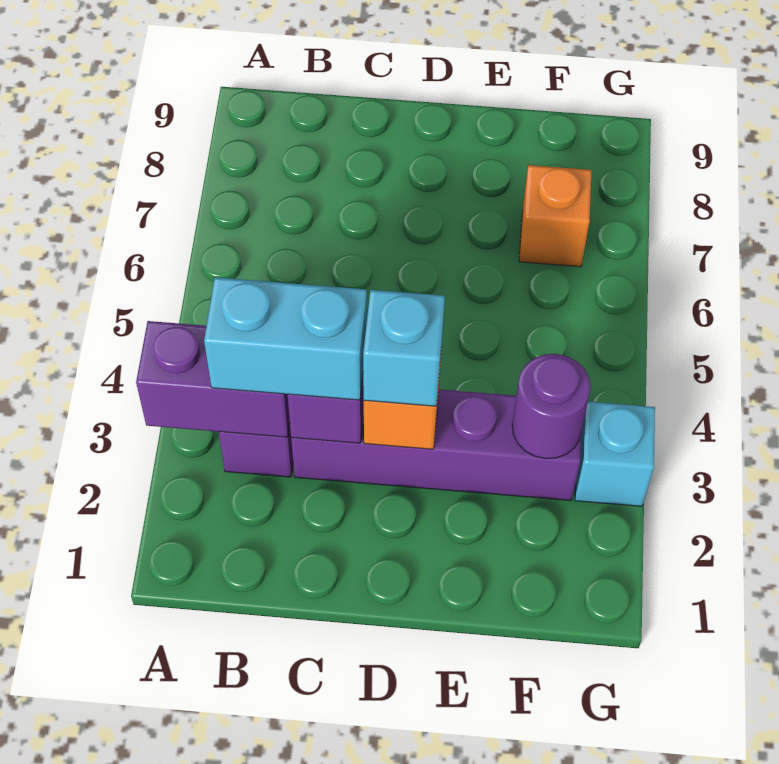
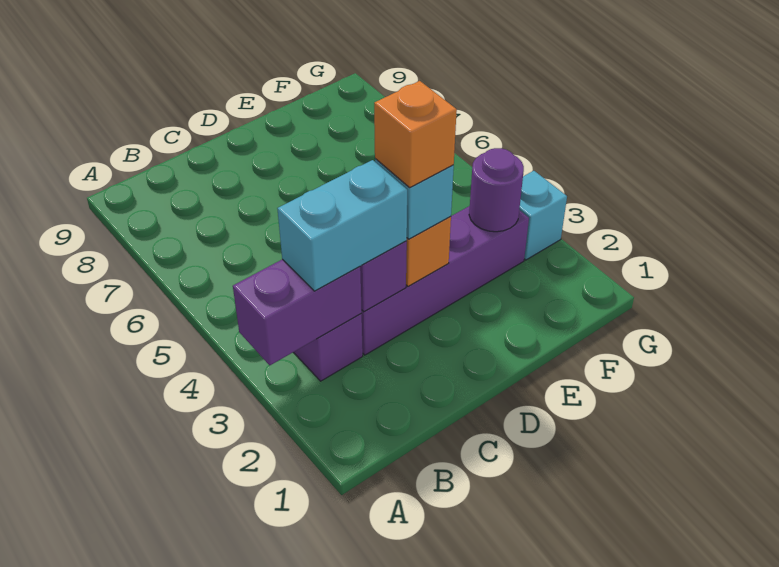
orange brick F7 level 1 -> orange brick D3 level 4

